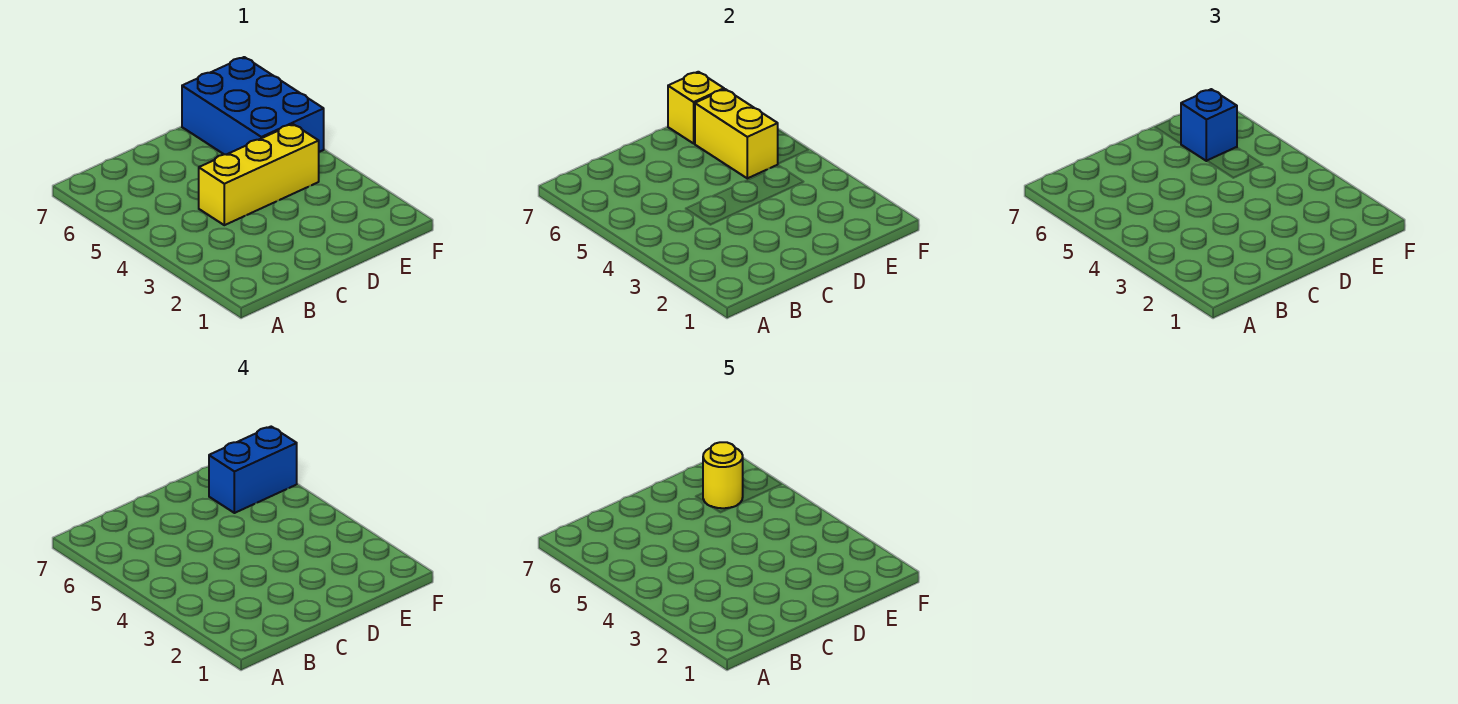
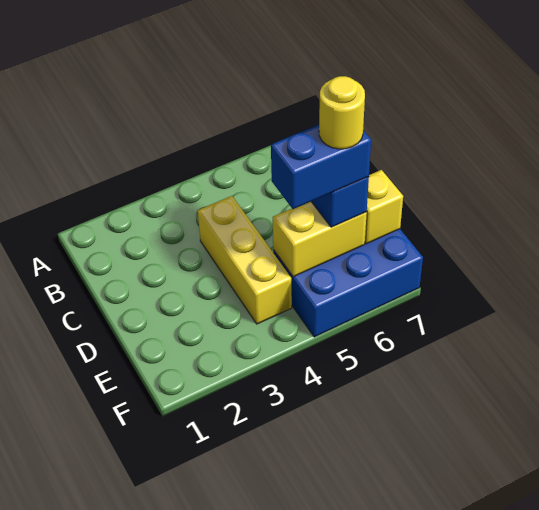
blue brick E6:F6 level 4 -> blue brick E5:E6 level 4

